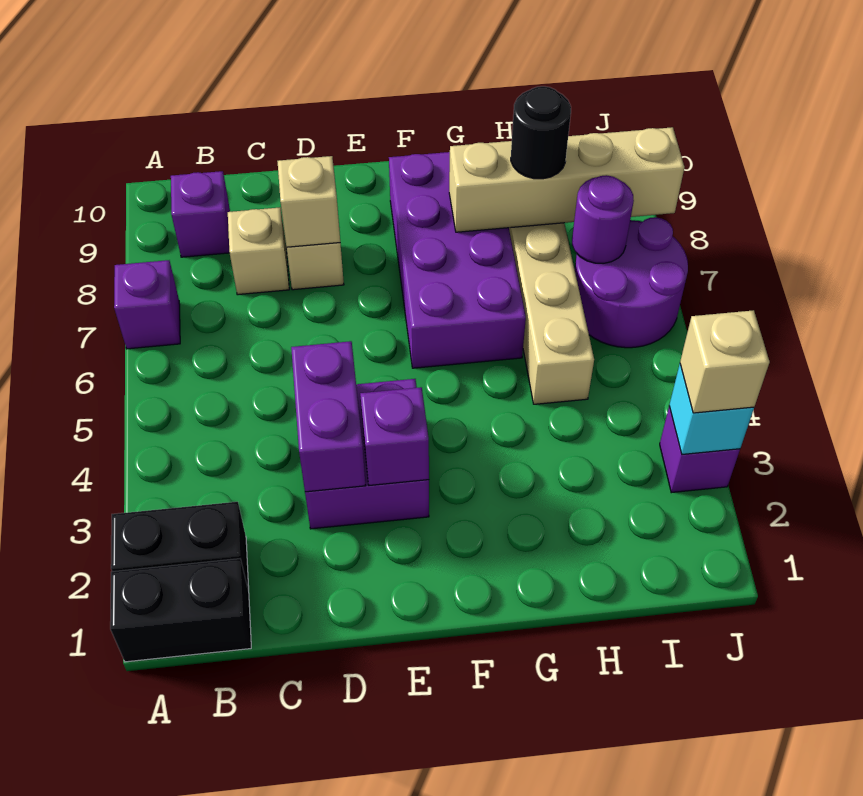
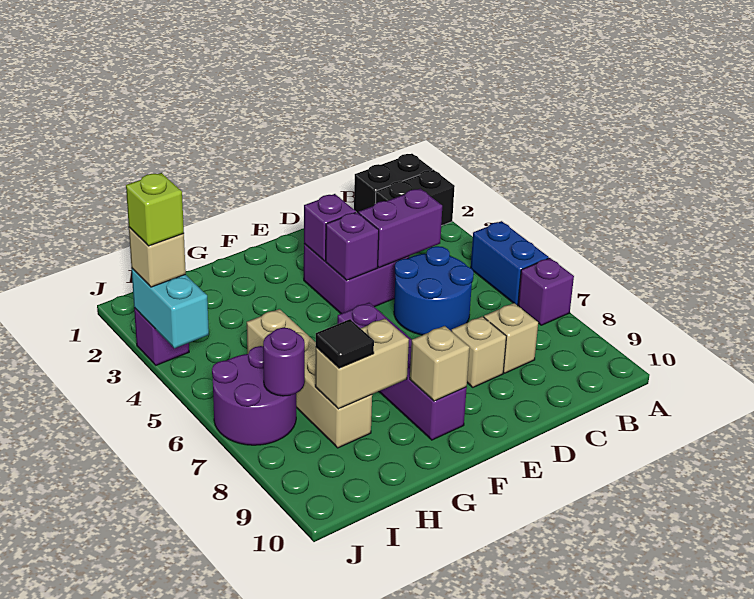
none -> blue brick A5:A6 level 1
purple brick B9 level 1 -> purple brick E4 level 2
none -> blue round brick C5:D6 level 1
purple brick D3:D4 level 2 -> purple brick C4:D4 level 2
tan brick D8 level 2 -> tan brick F9 level 2
purple brick F6:G9 level 1 -> purple brick F6:F9 level 1
tan brick G8:J8 level 2 -> tan brick G8:H8 level 2
black round brick H8 level 3 -> black tile H8 level 3
cyan brick J3 level 2 -> cyan brick J3:J4 level 2
none -> lime brick J3 level 4

